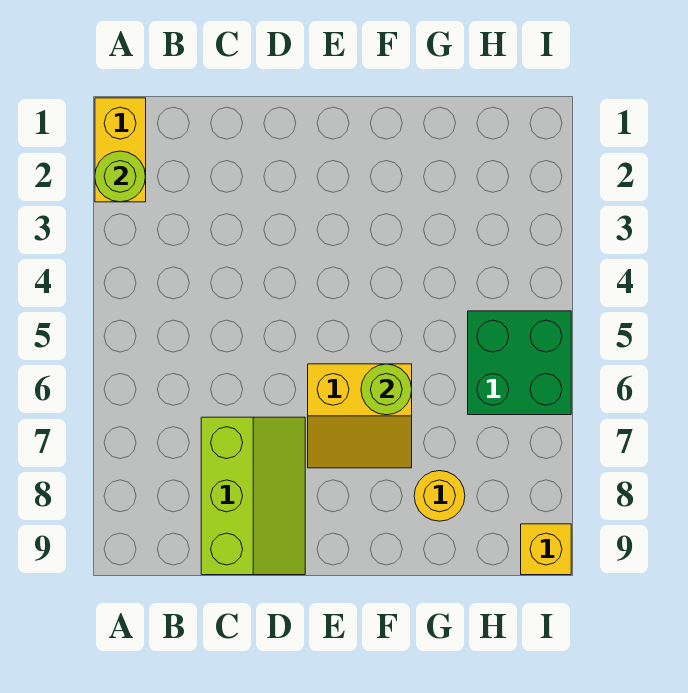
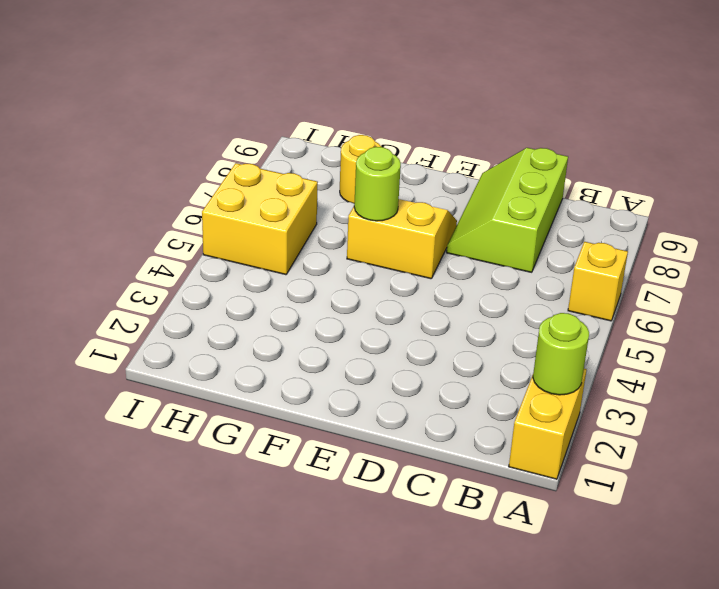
green brick H5:I6 level 1 -> yellow brick H5:I6 level 1
yellow brick I9 level 1 -> yellow brick A6 level 1

